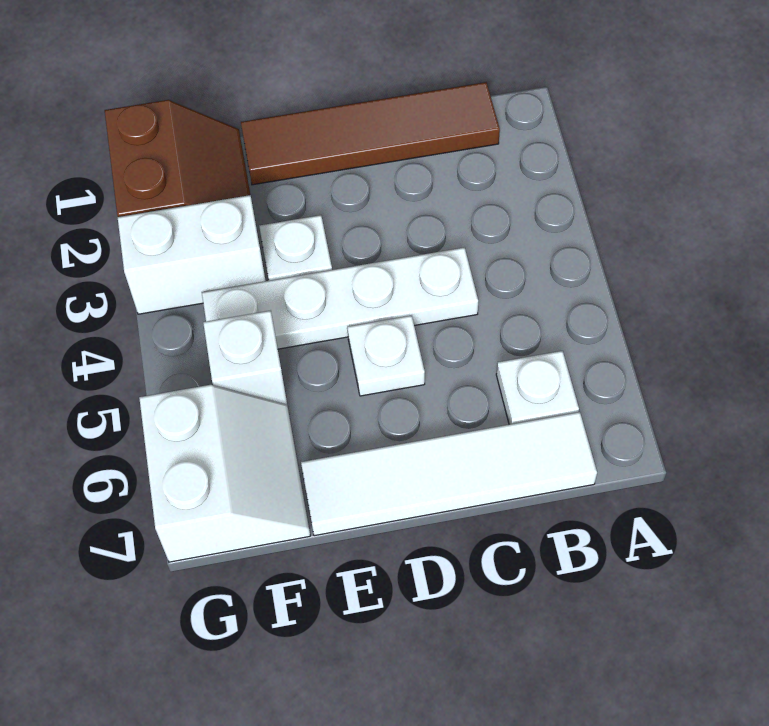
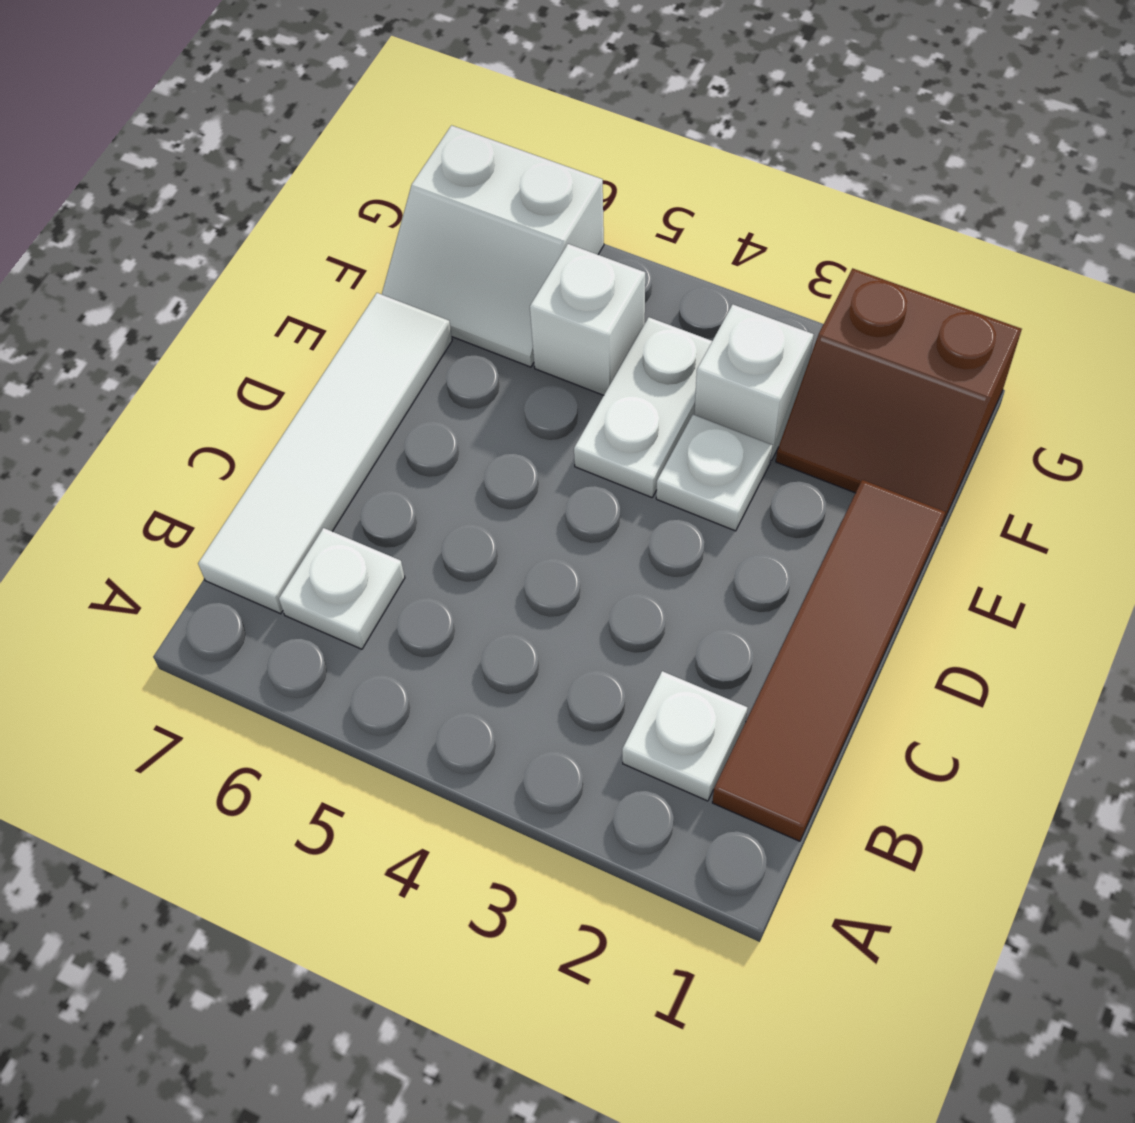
white plate C4:F4 level 1 -> white plate E4:F4 level 1
white plate D5 level 1 -> white plate B2 level 1
white brick F3:G3 level 1 -> white brick F3 level 1

